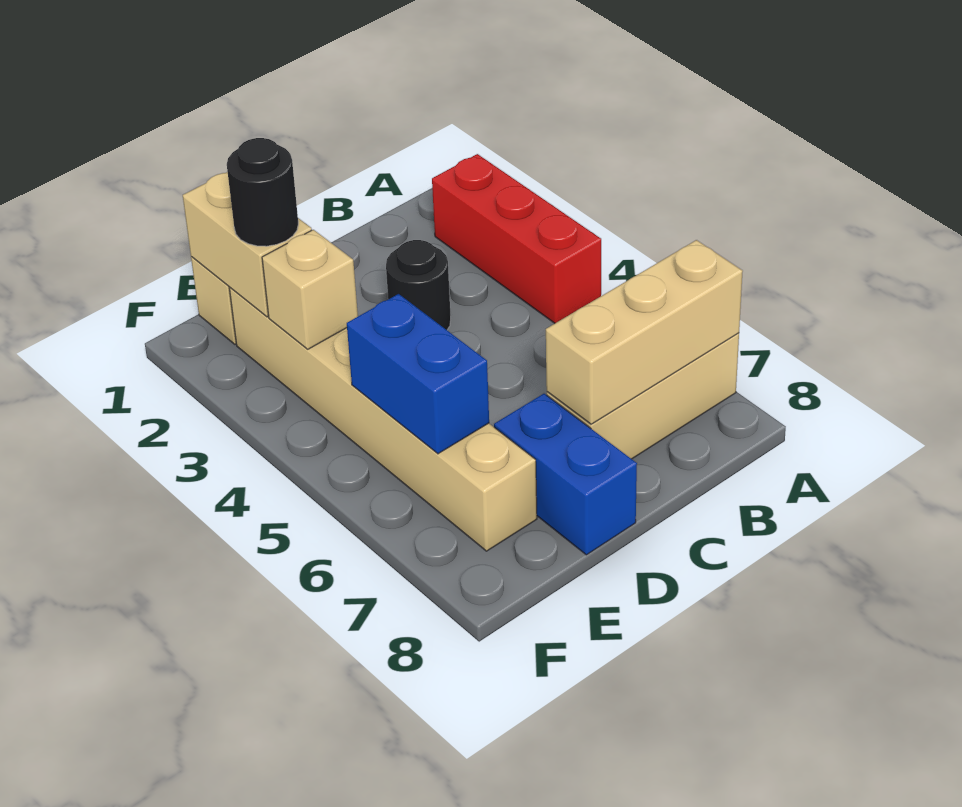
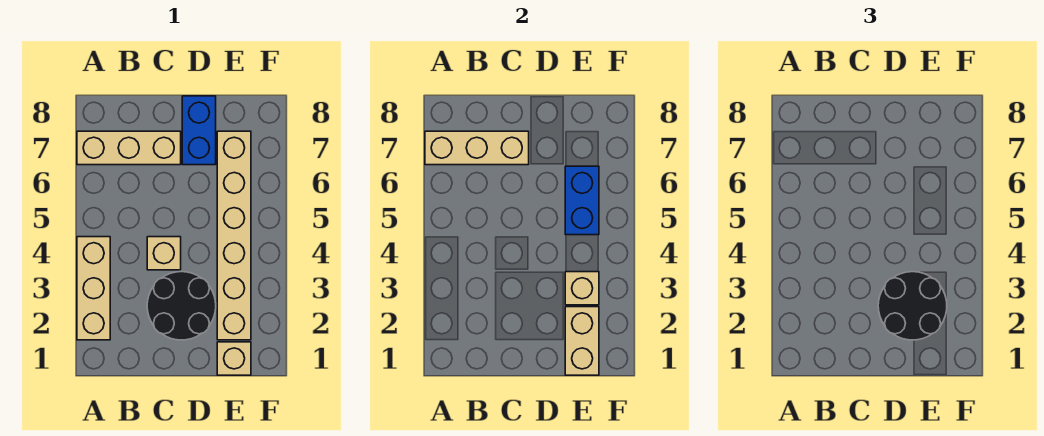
red brick A2:A4 level 1 -> tan brick A2:A4 level 1
black round brick C3 level 1 -> black round brick C2:D3 level 1
none -> tan brick C4 level 1
black round brick E2 level 3 -> black round brick D2:E3 level 3

